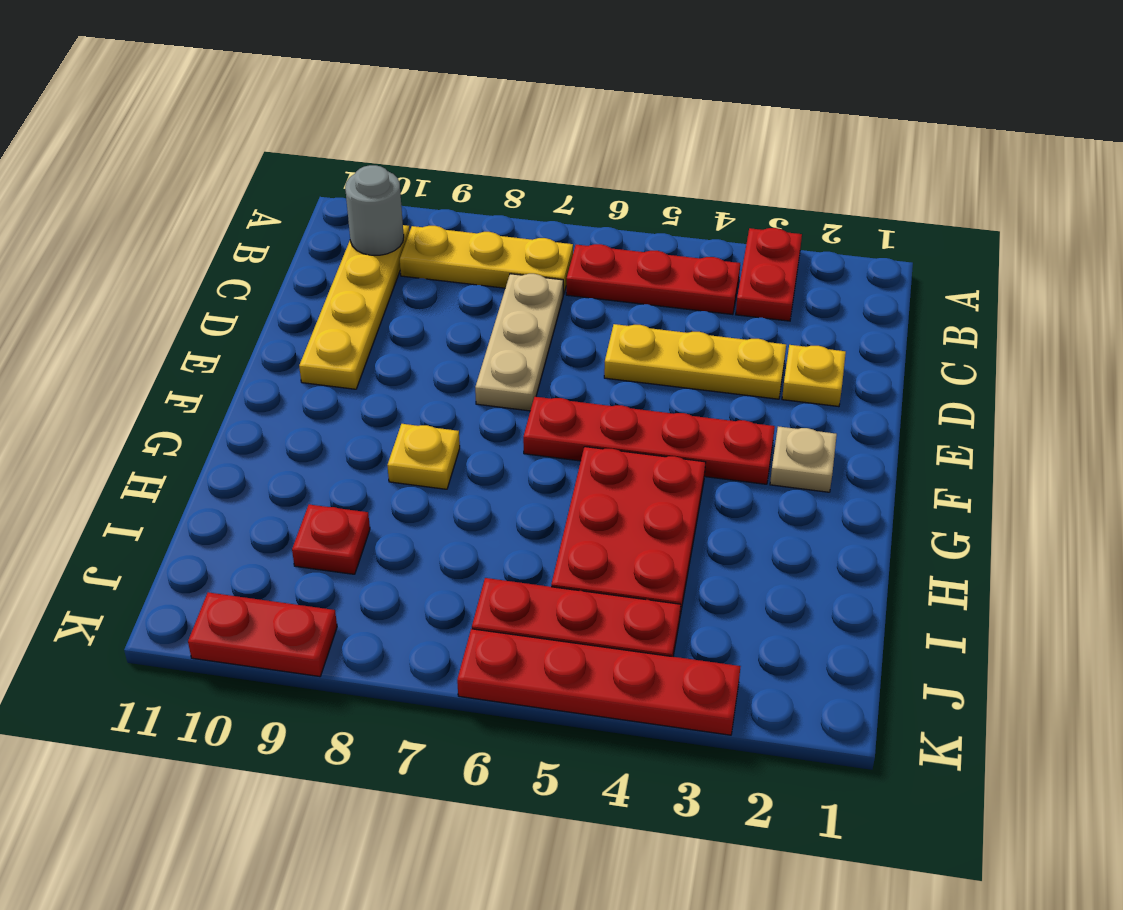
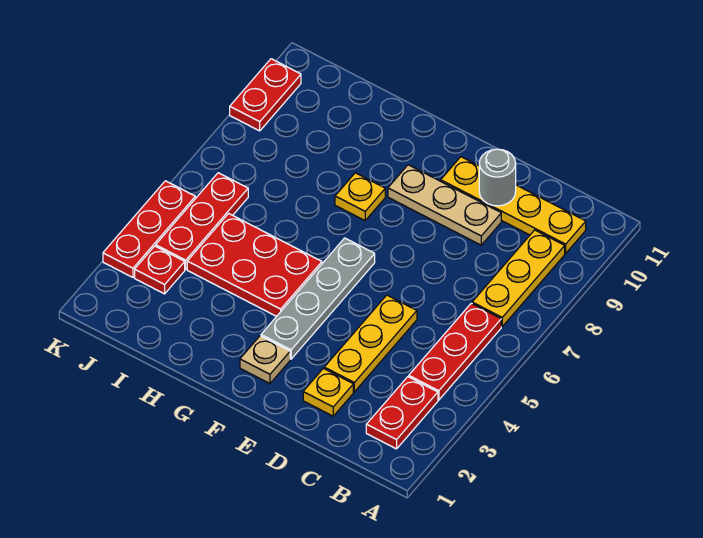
red plate A3:B3 level 1 -> red plate B2:B3 level 1
grey round brick B10 level 2 -> grey round brick D10 level 2
tan plate C7:E7 level 1 -> tan plate D9:F9 level 1
red plate F3:F6 level 1 -> grey plate F3:F6 level 1
red plate I9 level 1 -> red plate J3 level 1
red plate K3:K6 level 1 -> red plate K3:K5 level 1

